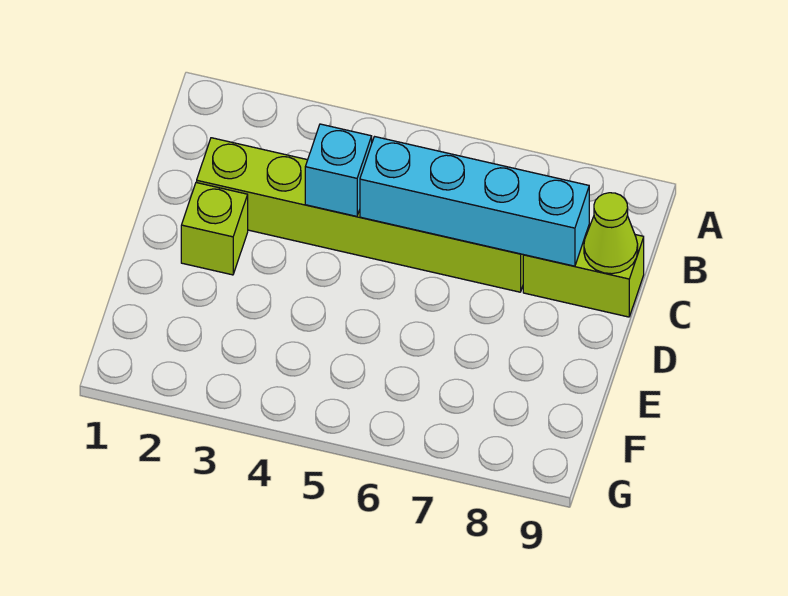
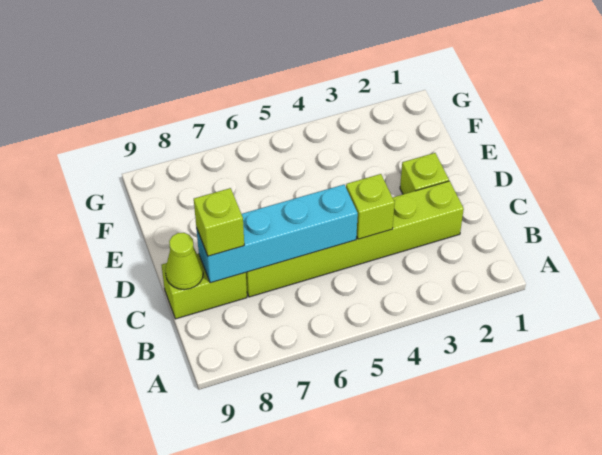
cyan brick C4 level 2 -> lime brick C4 level 2
none -> lime brick C8 level 3

